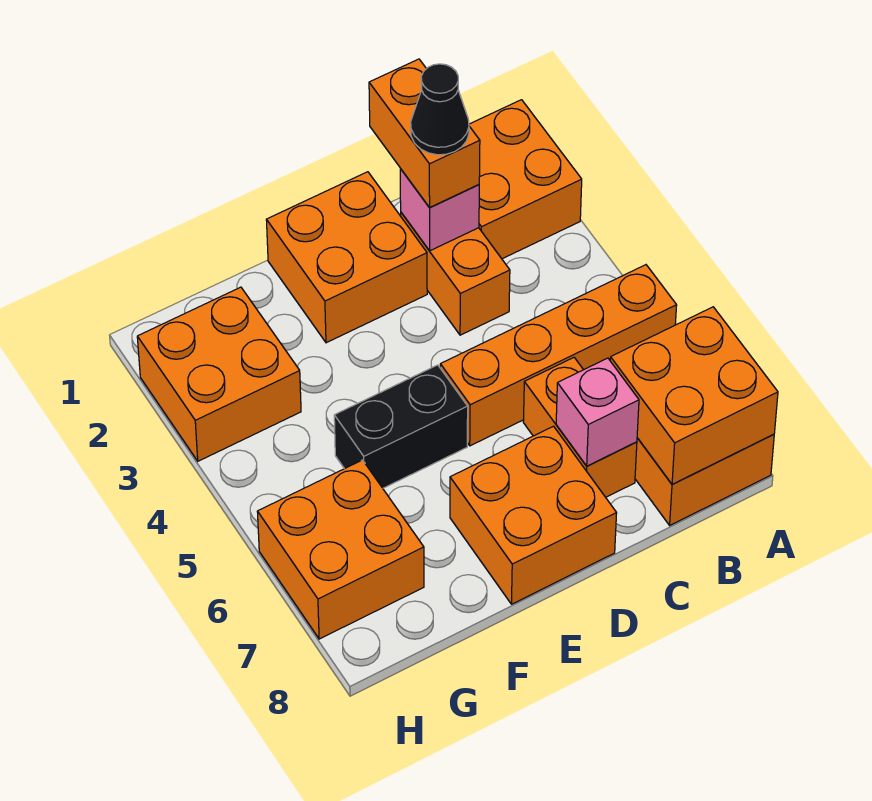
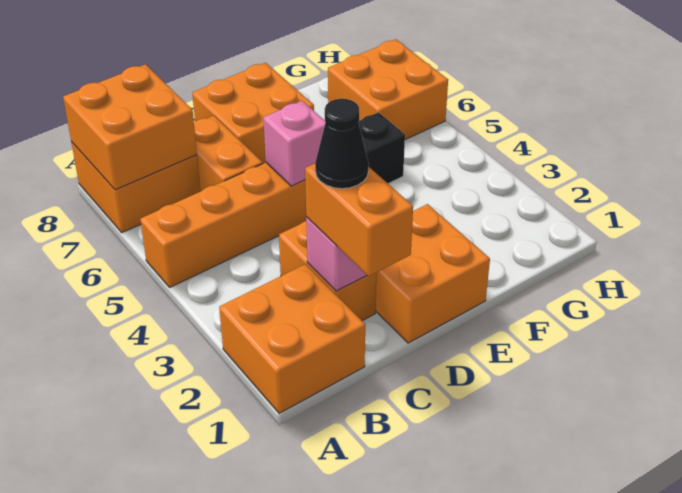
pink brick C7 level 2 -> pink brick D5 level 2
orange brick G2:H3 level 1 -> none

